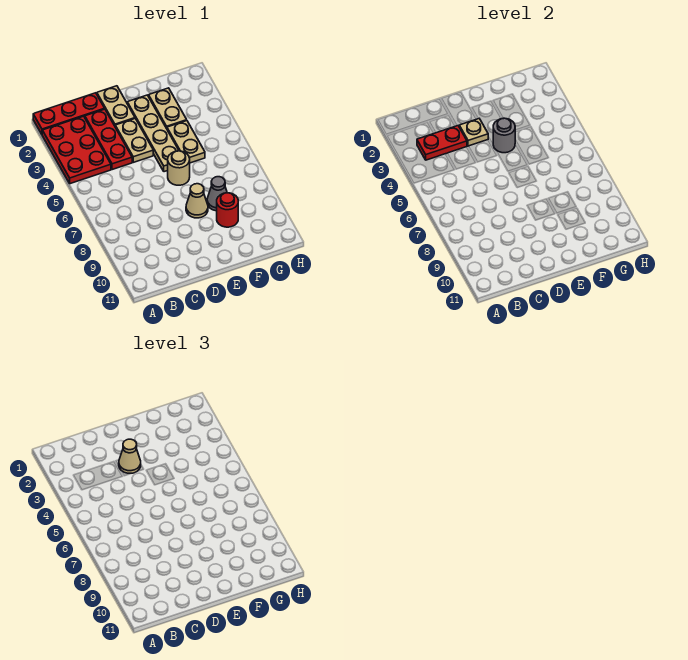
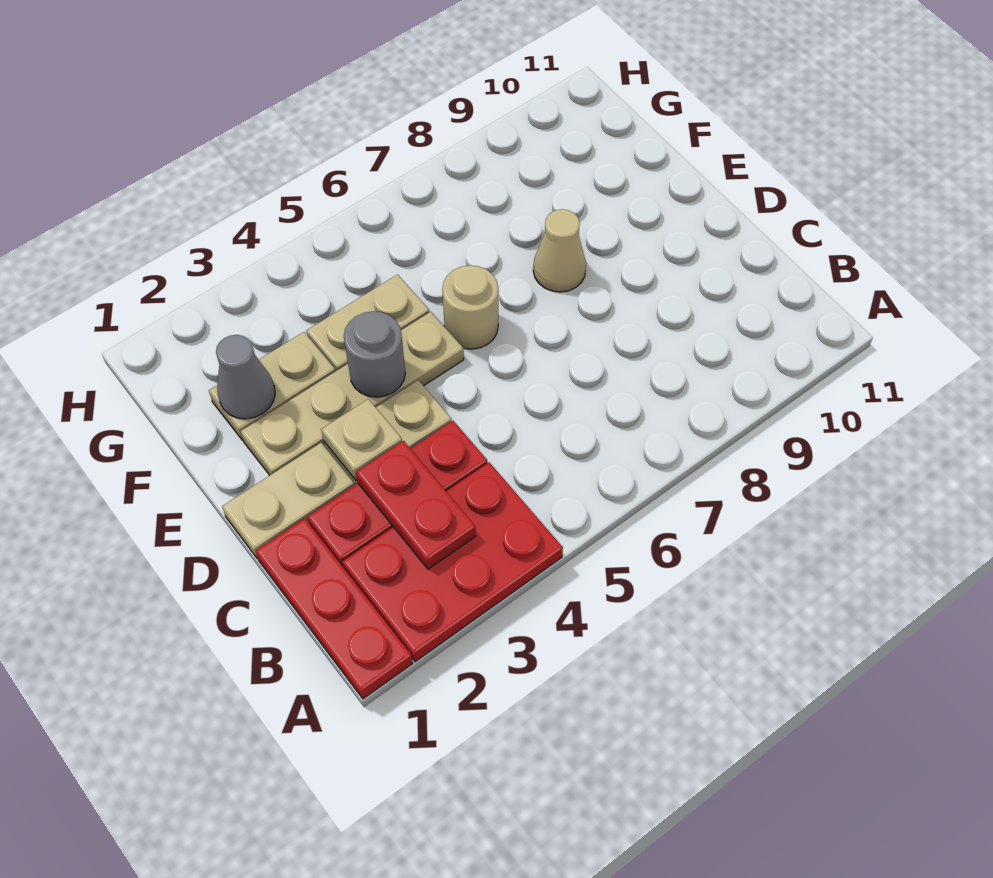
tan cone D3 level 3 -> none
grey cone F8 level 1 -> grey cone F2 level 2
red round brick F9 level 1 -> none

